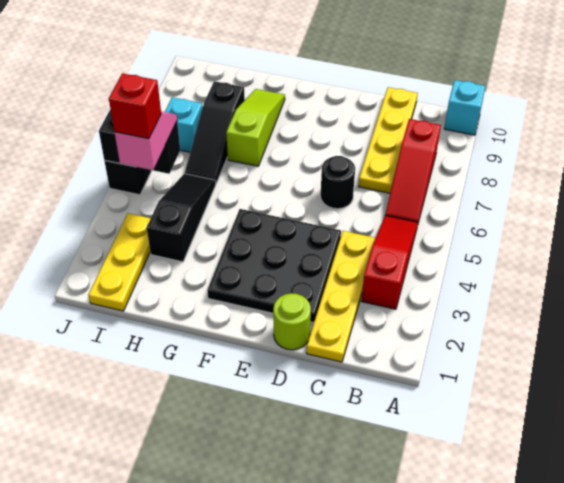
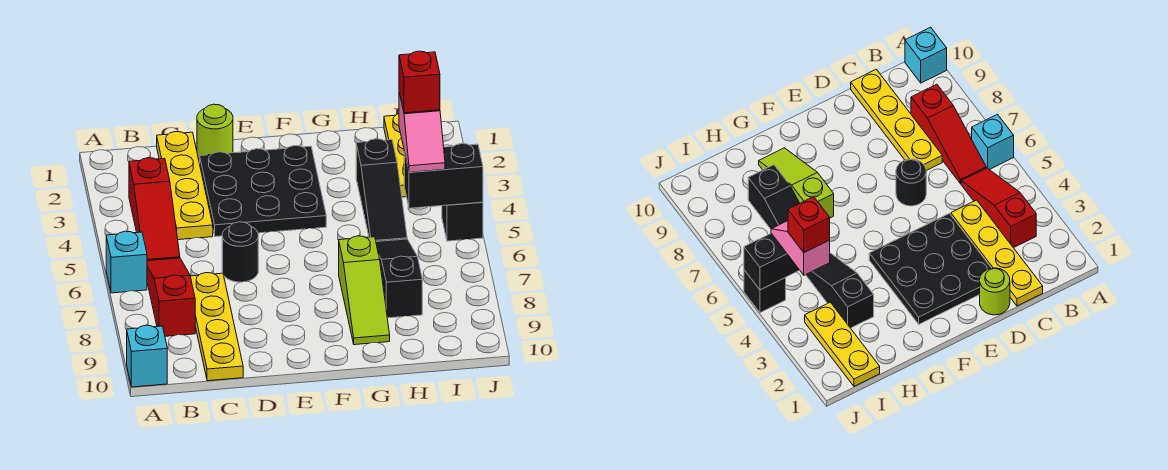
cyan brick I7 level 1 -> cyan brick A6 level 1

